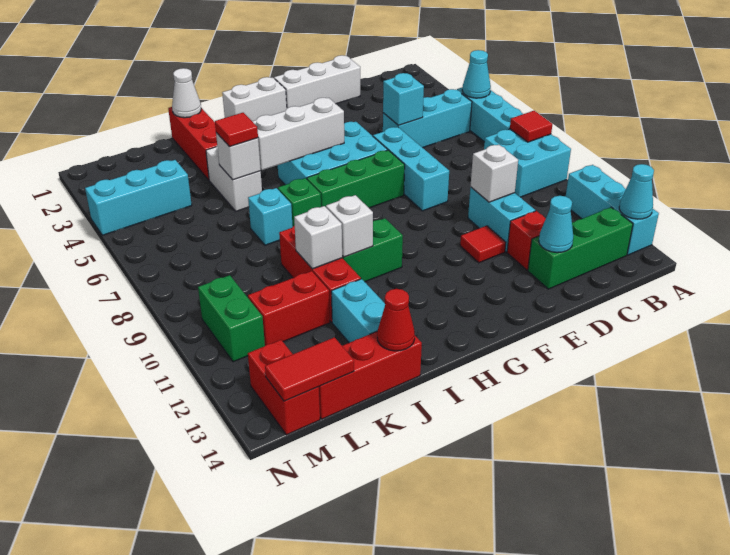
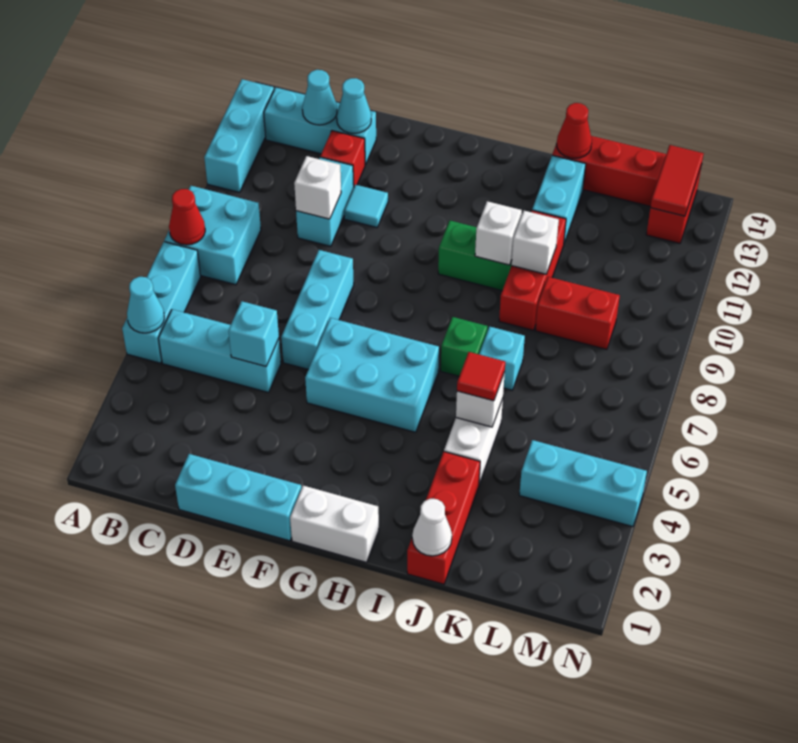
red tile A8 level 2 -> red cone A8 level 2
cyan cone A13 level 2 -> cyan cone C13 level 2
green brick B13:D13 level 1 -> cyan brick B13:D13 level 1
white brick D1:F1 level 1 -> cyan brick D1:F1 level 1
red tile E11 level 1 -> cyan tile E11 level 1
green brick F7:H7 level 1 -> none
white brick G5:I5 level 2 -> none
red brick K11:L11 level 1 -> red brick K9:L9 level 1
red tile L14:M14 level 2 -> red tile M13:M14 level 2
green brick M10:M11 level 1 -> none

